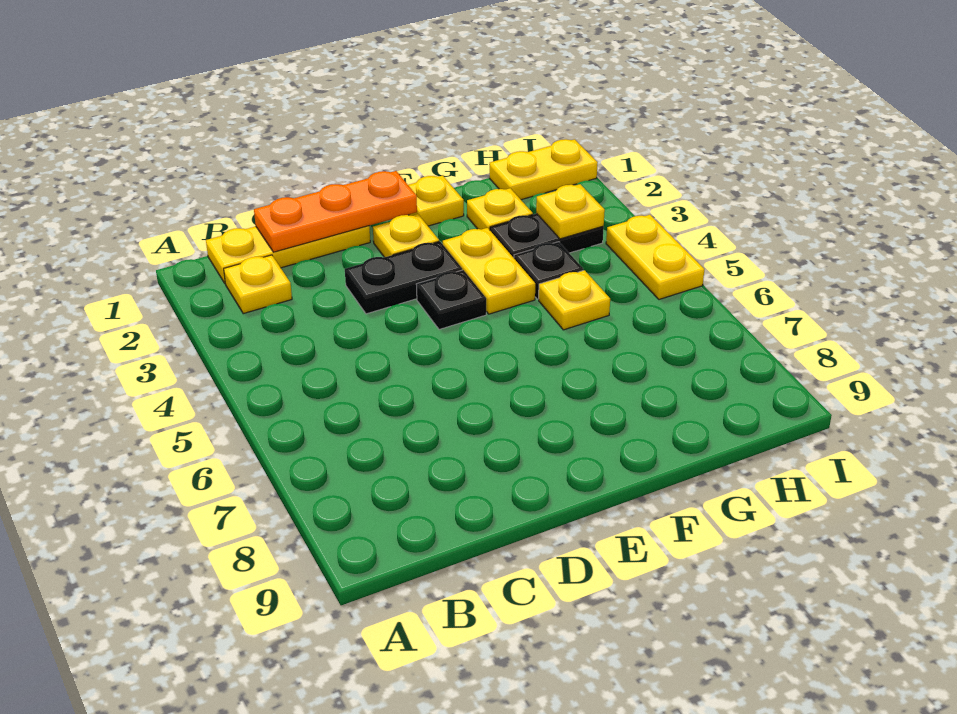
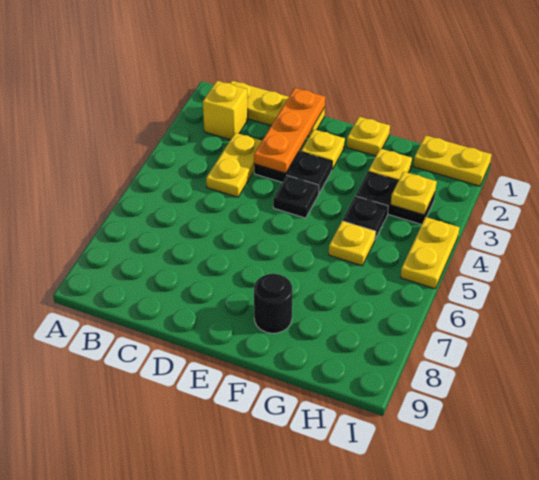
yellow plate B2 level 1 -> yellow brick B2 level 1
orange plate C1:E1 level 2 -> orange plate D1:D3 level 2
yellow plate F3:F4 level 1 -> yellow plate C3:C4 level 1
none -> black round brick F8 level 1

